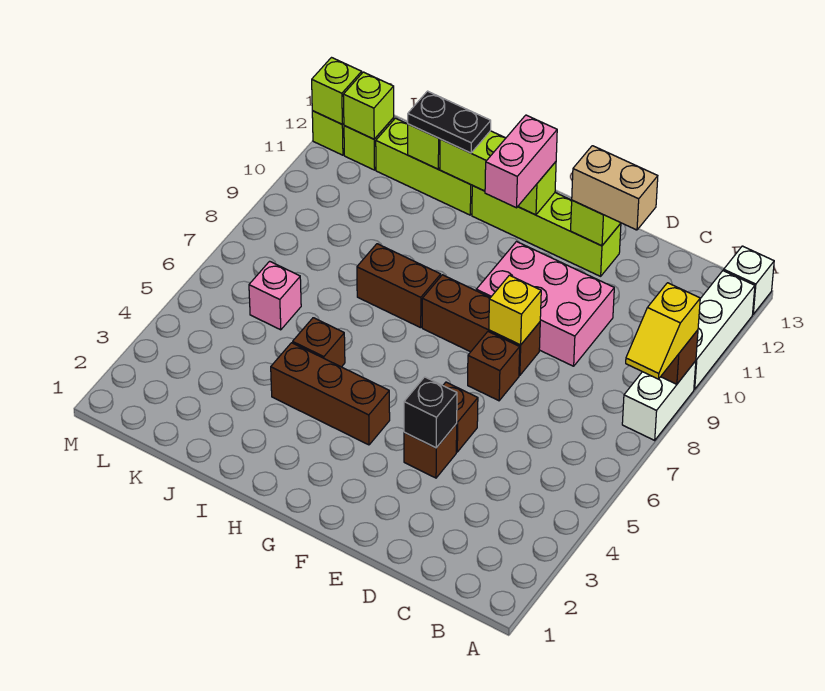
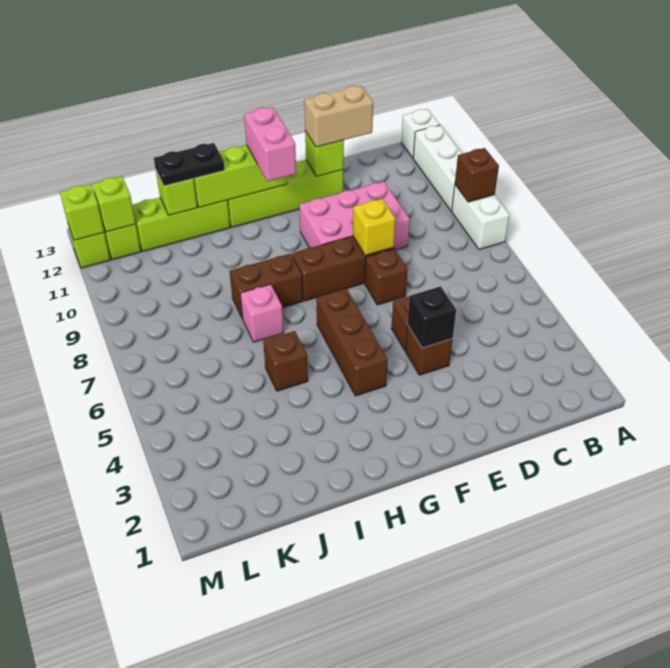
yellow slope A8:A9 level 3 top 9 -> none
brown brick G4:I4 level 1 -> brown brick G4:G6 level 1
pink brick K6 level 1 -> pink brick I7 level 1

